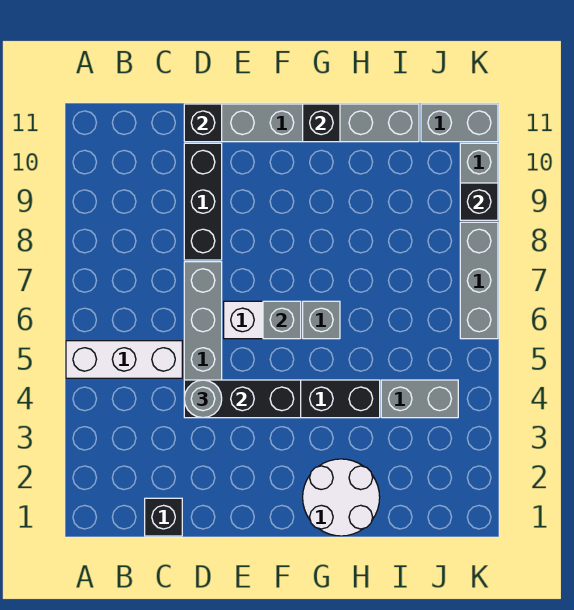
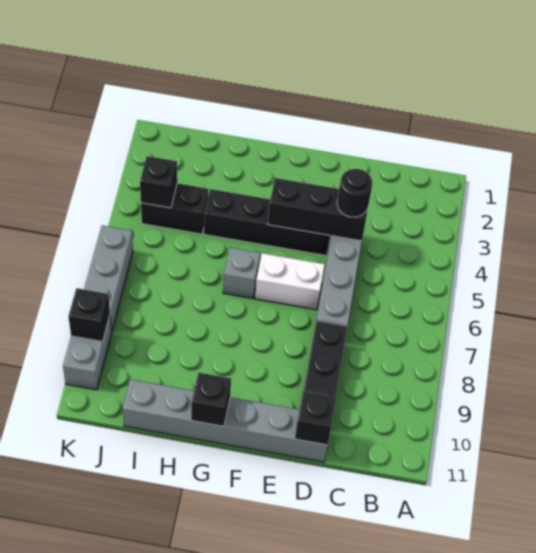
white brick A5:C5 level 1 -> none
black brick C1 level 1 -> black brick J4 level 2
grey round brick D4 level 3 -> black round brick D4 level 3
grey brick F6 level 2 -> none
white round brick G1:H2 level 1 -> none
grey brick I4:J4 level 1 -> black brick I4:J4 level 1
grey brick J11:K11 level 1 -> none

